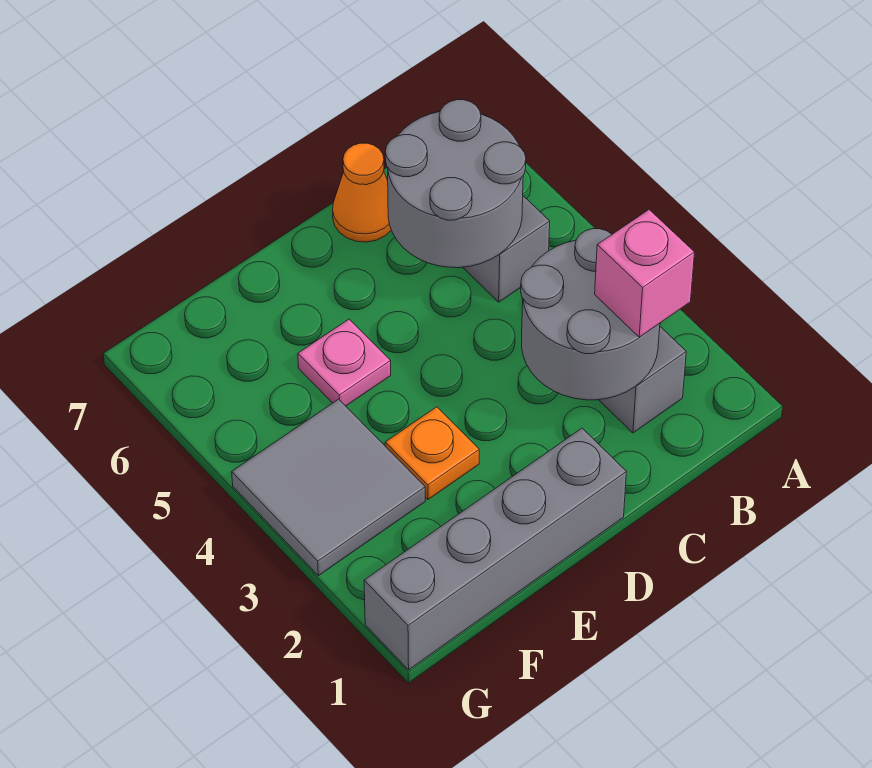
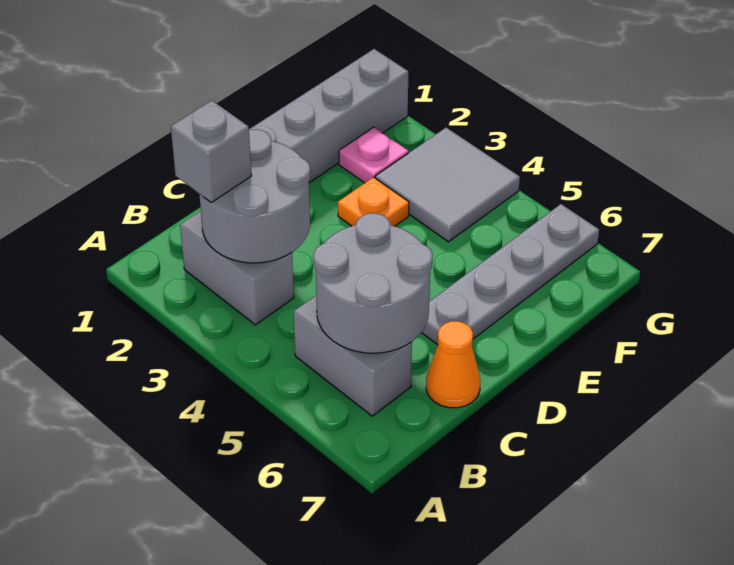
pink brick B2 level 3 -> grey brick B2 level 3
none -> grey plate D6:G6 level 1
pink plate E5 level 1 -> pink plate F2 level 1

